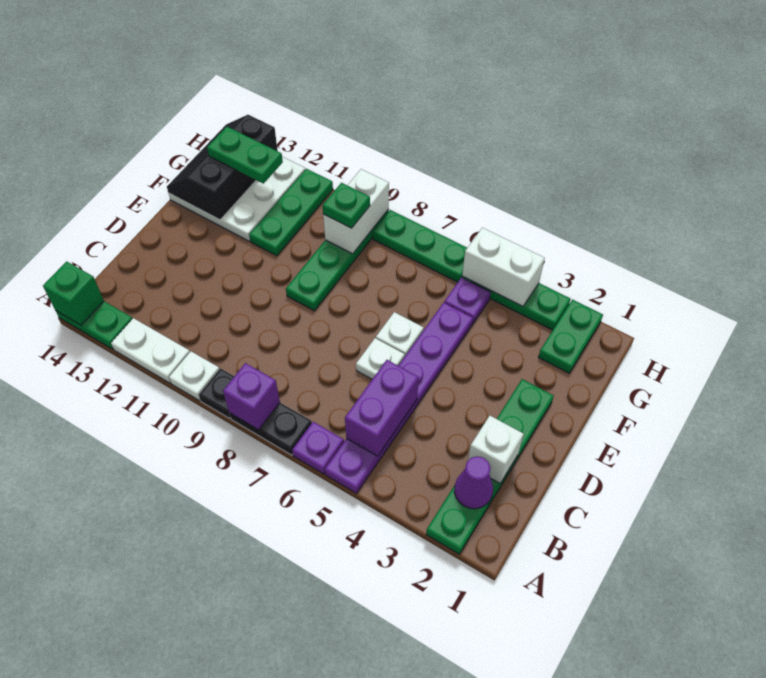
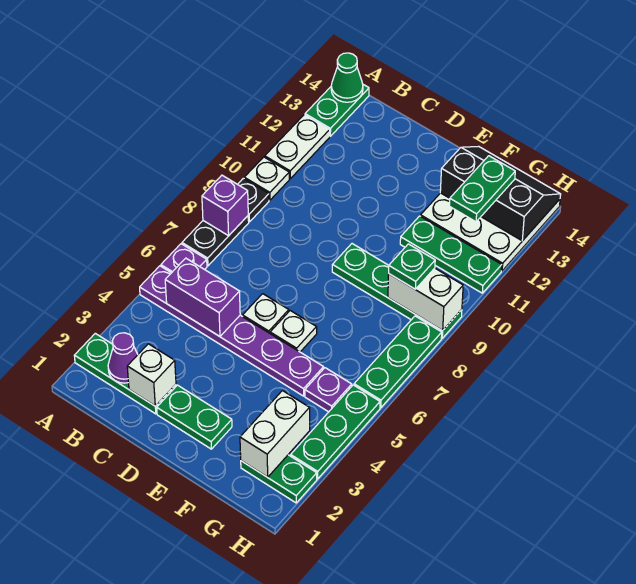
green brick A14 level 2 -> green cone A14 level 2
white brick H4:H5 level 2 -> white brick G2:G3 level 2

